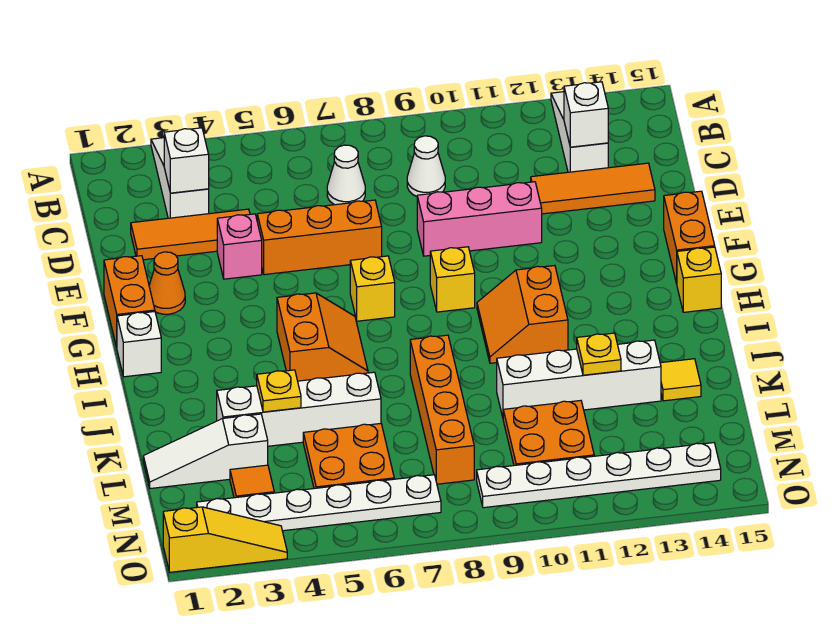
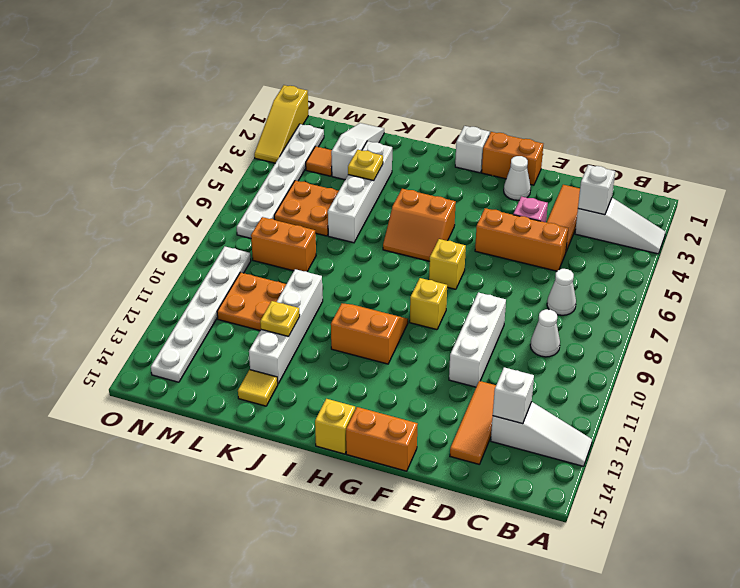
orange brick E5:E7 level 1 -> orange brick D5:F5 level 1
pink brick E9:E11 level 1 -> white brick E9:E11 level 1
orange cone F2 level 1 -> white cone F2 level 1
orange brick J8:M8 level 1 -> orange brick L8:M8 level 1

